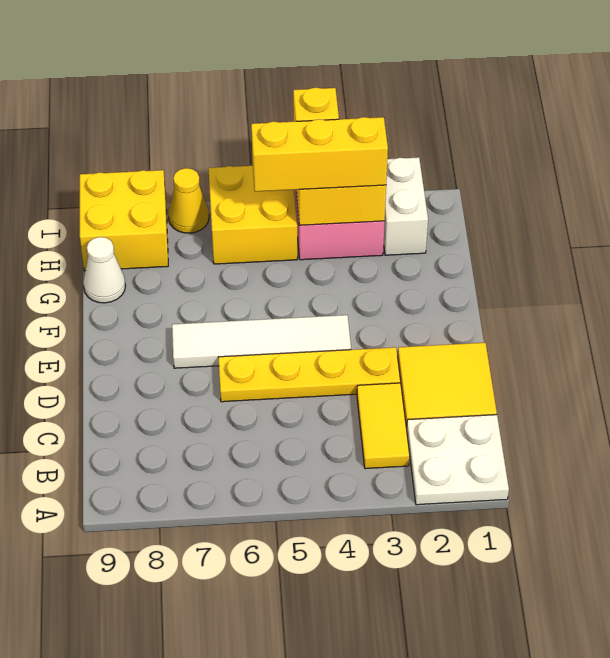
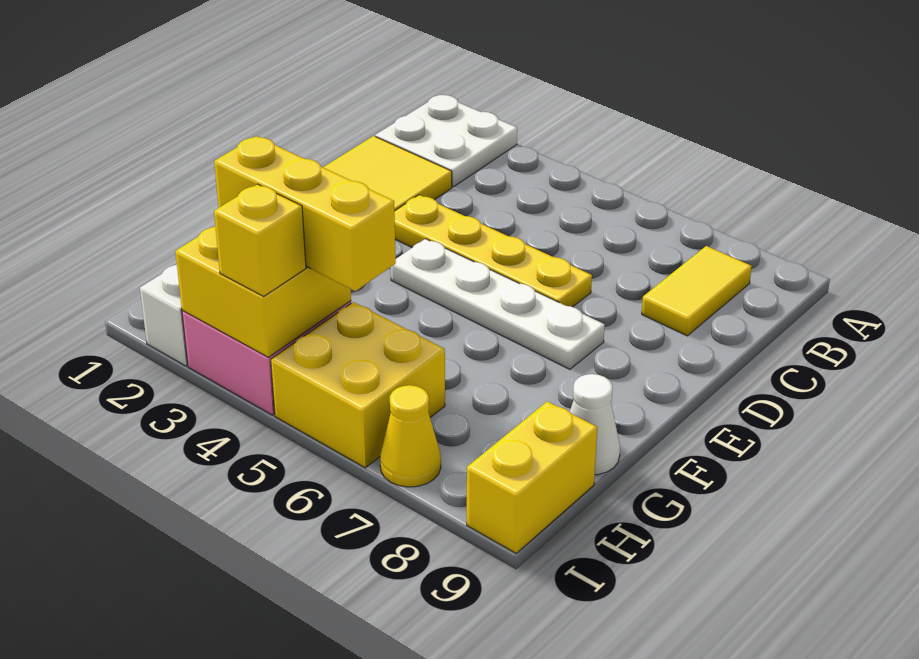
yellow tile B3:C3 level 1 -> yellow tile B8:C8 level 1
white tile E4:E7 level 1 -> white plate E4:E7 level 1
yellow brick H8:I9 level 1 -> yellow brick H9:I9 level 1

